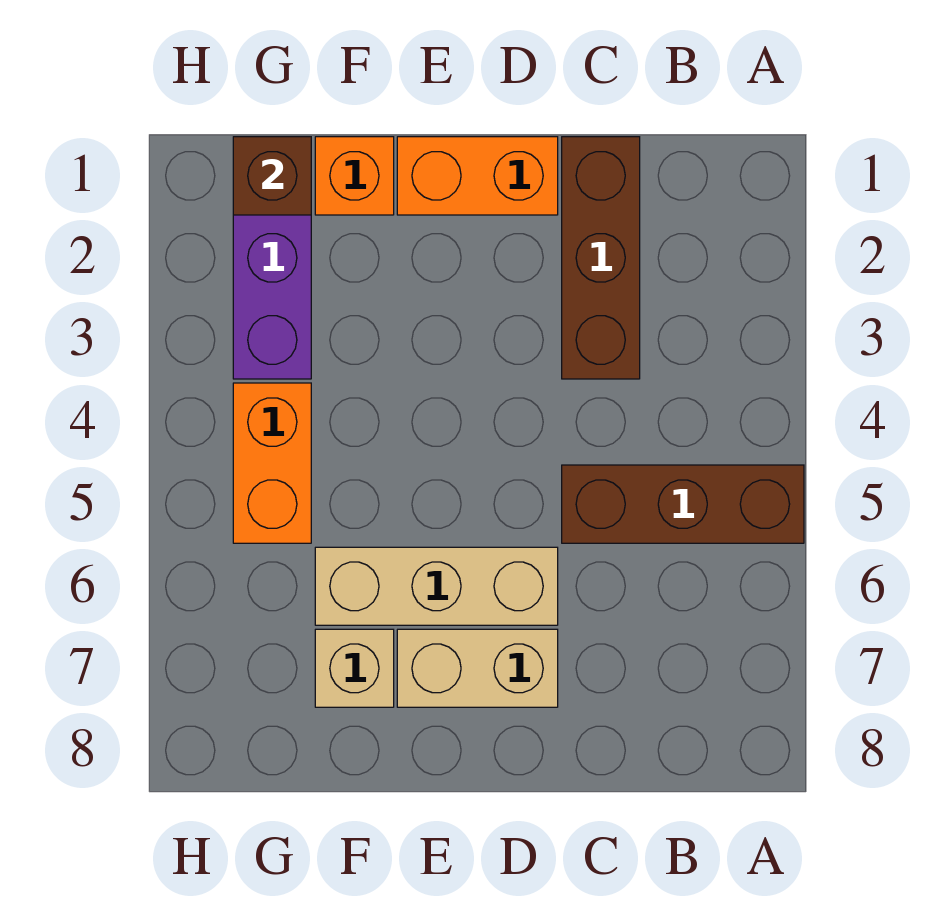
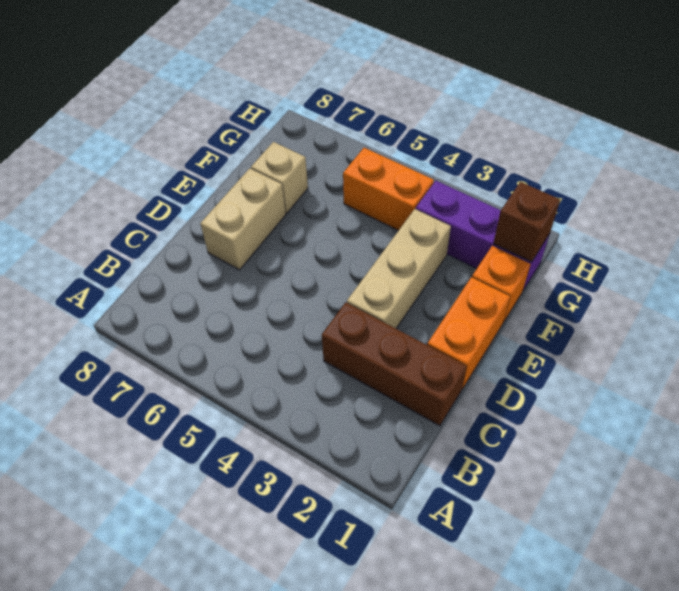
brown brick A5:C5 level 1 -> none
tan brick D6:F6 level 1 -> tan brick D3:F3 level 1

